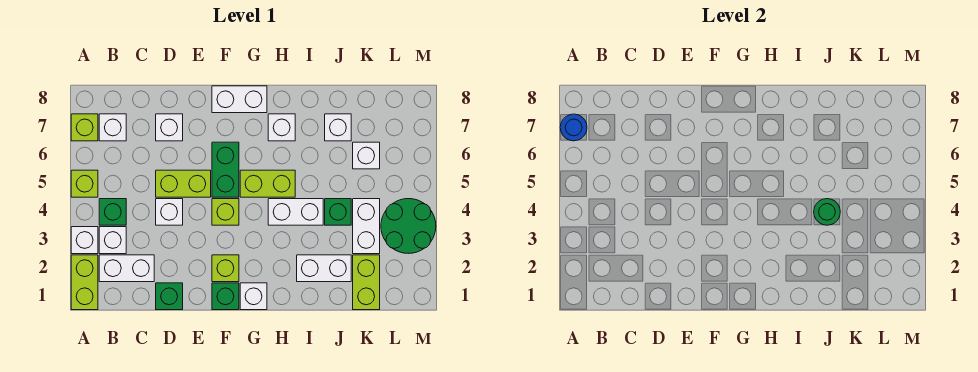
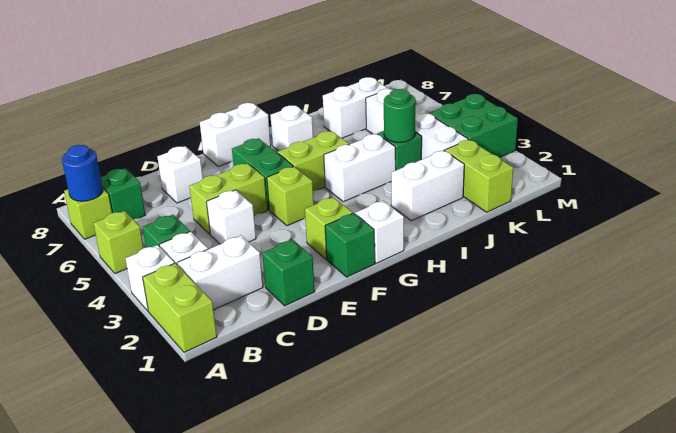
white brick B7 level 1 -> green brick B7 level 1
white brick J7 level 1 -> white brick J7:K7 level 1
green round brick L3:M4 level 1 -> green brick L3:M4 level 1

